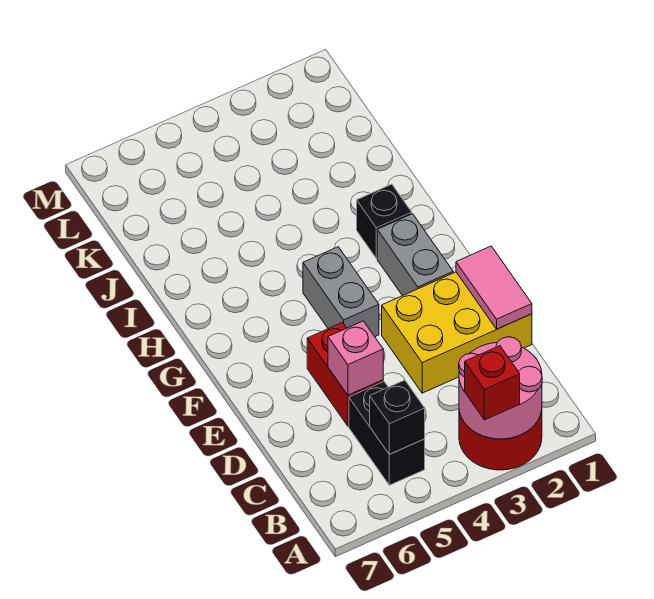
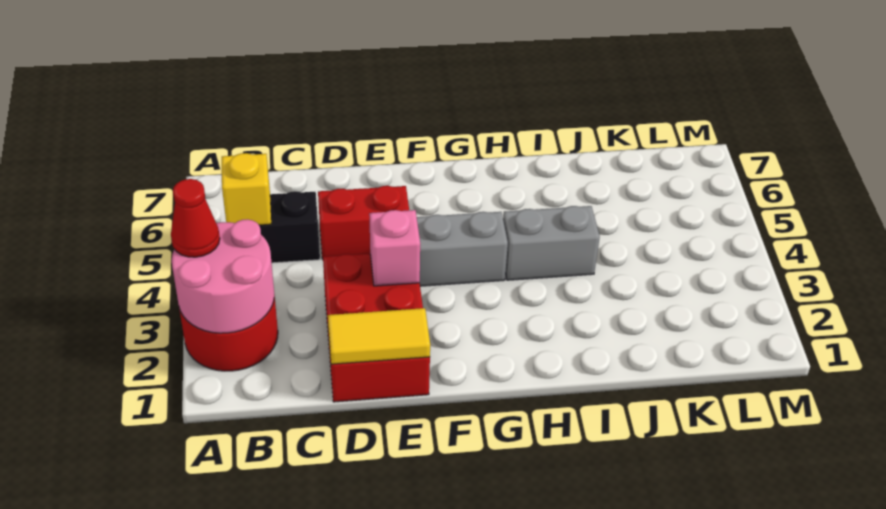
red brick A3 level 3 -> red cone A3 level 3
black brick B5 level 2 -> yellow brick B5 level 2
yellow brick D1:E3 level 1 -> red brick D1:E3 level 1
pink tile D1:E1 level 2 -> yellow tile D1:E1 level 2
pink brick D5 level 2 -> pink brick E3 level 2
grey brick F2:G2 level 1 -> grey brick H4:I4 level 1
black brick H2 level 1 -> none

